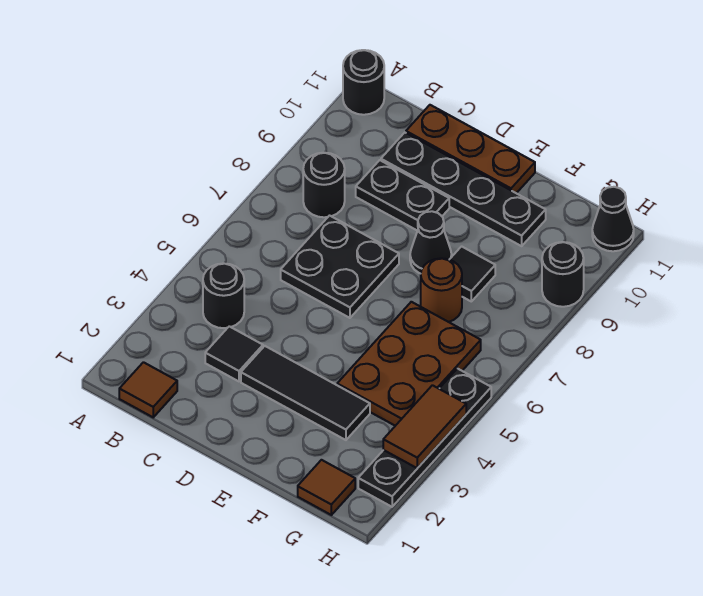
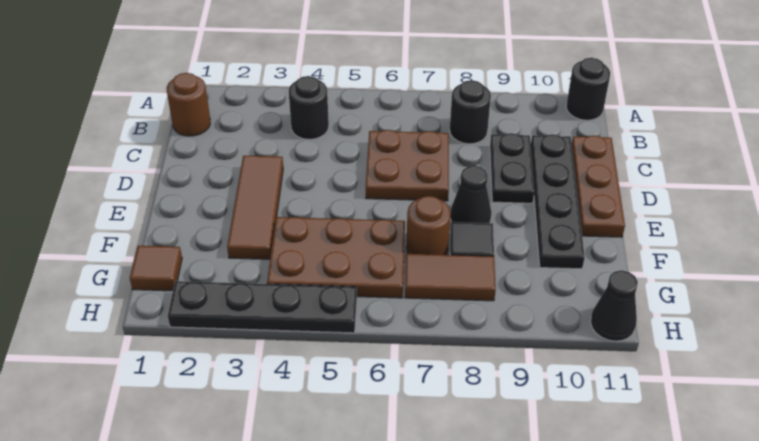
brown tile B1 level 1 -> brown round brick B1 level 1
black tile C3 level 1 -> none
black plate C6:D7 level 1 -> brown plate C6:D7 level 1
black tile D3:F3 level 1 -> brown tile D3:F3 level 1
brown tile H3:H4 level 2 -> brown tile G7:G8 level 1
black round brick H9 level 1 -> none

